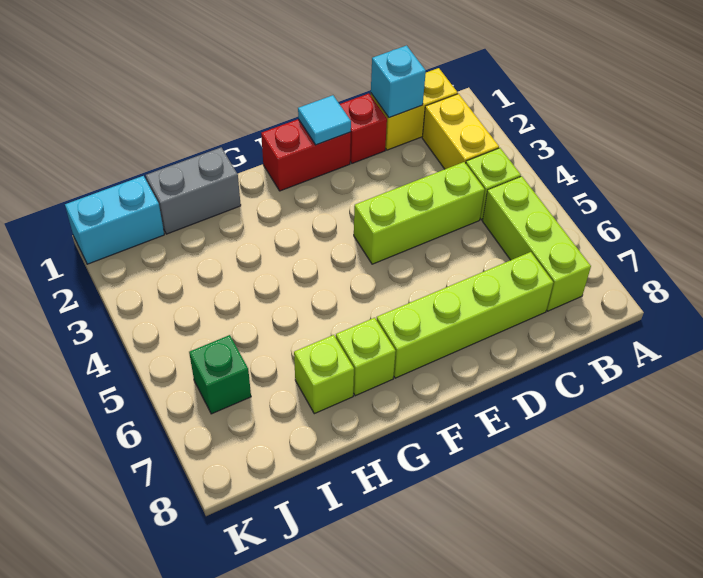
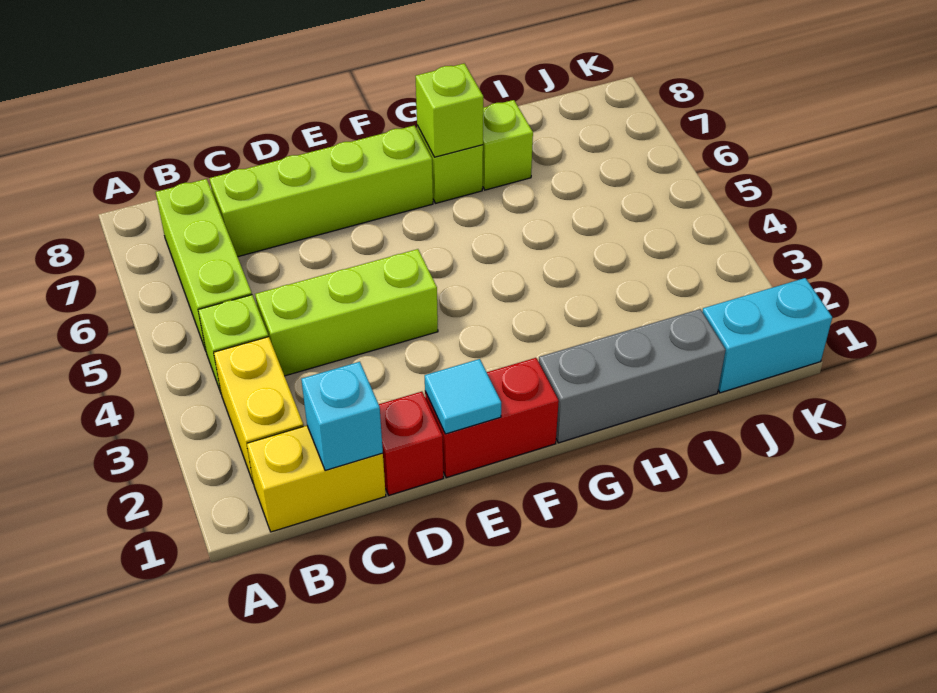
none -> lime brick G7 level 2
grey brick H1:I1 level 1 -> grey brick G1:I1 level 1
green brick J6 level 1 -> none

